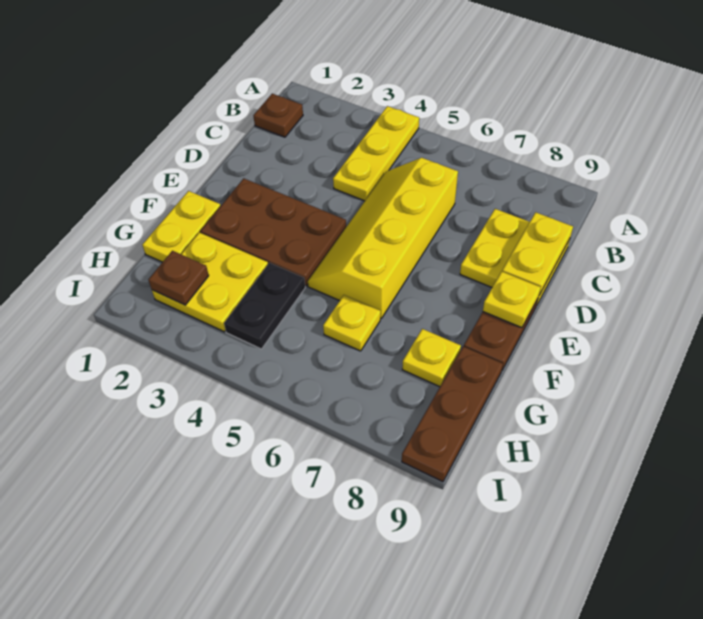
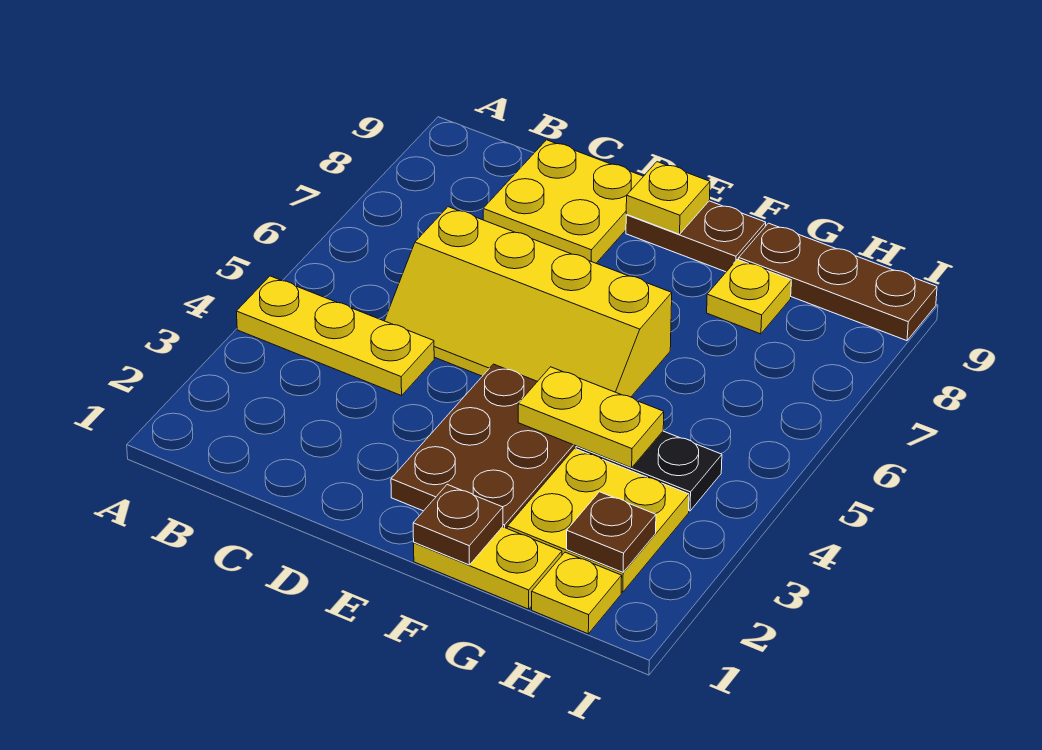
brown plate B1 level 1 -> brown plate F1 level 2
yellow plate C9:D9 level 2 -> yellow plate F4:G4 level 2
yellow plate G6 level 1 -> yellow plate H1 level 1

